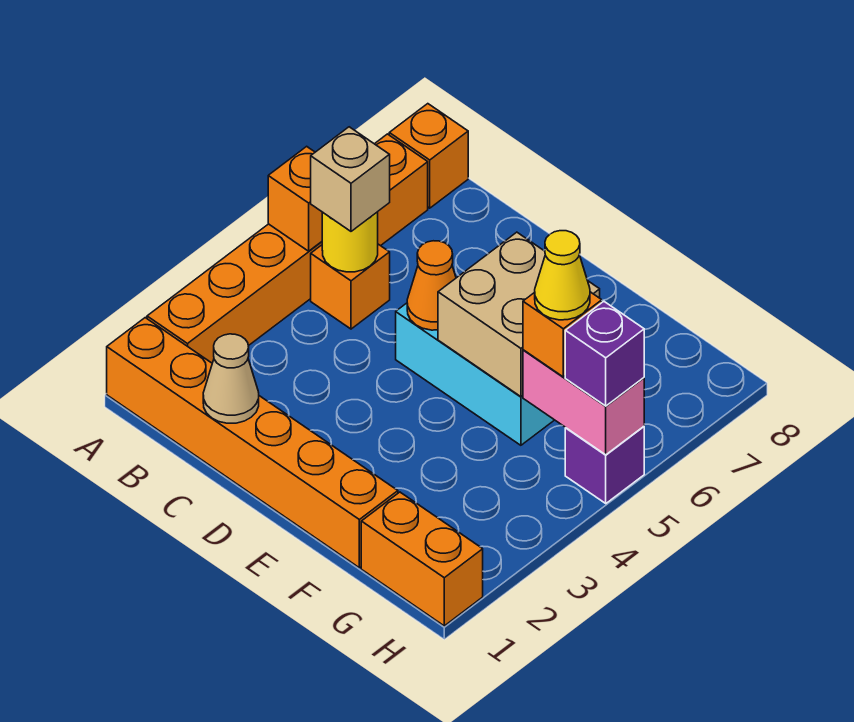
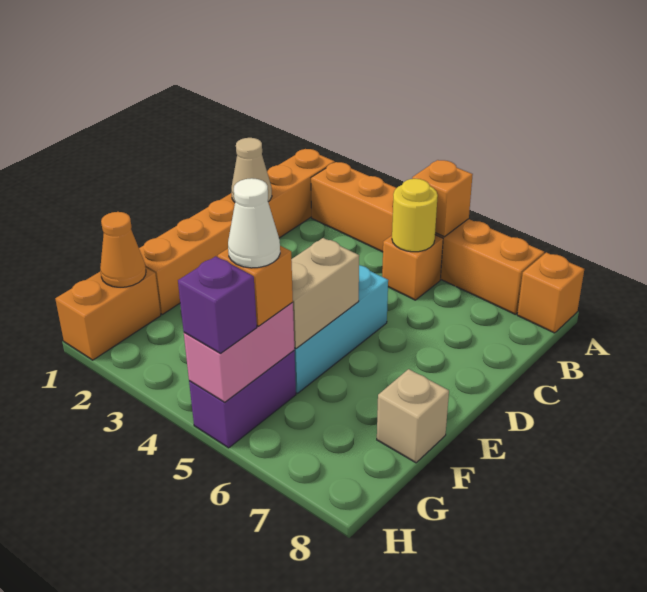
tan brick B5 level 3 -> tan brick F8 level 1
orange cone D5 level 2 -> orange cone G1 level 2
tan brick E5:F6 level 2 -> tan brick E5:F5 level 2
yellow cone G5 level 4 -> white cone G5 level 4
purple brick H5 level 1 -> purple brick G5:H5 level 1

